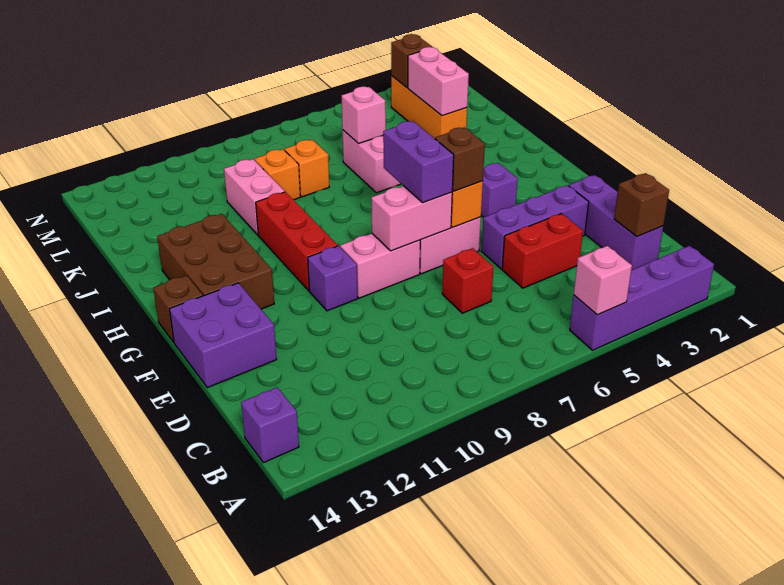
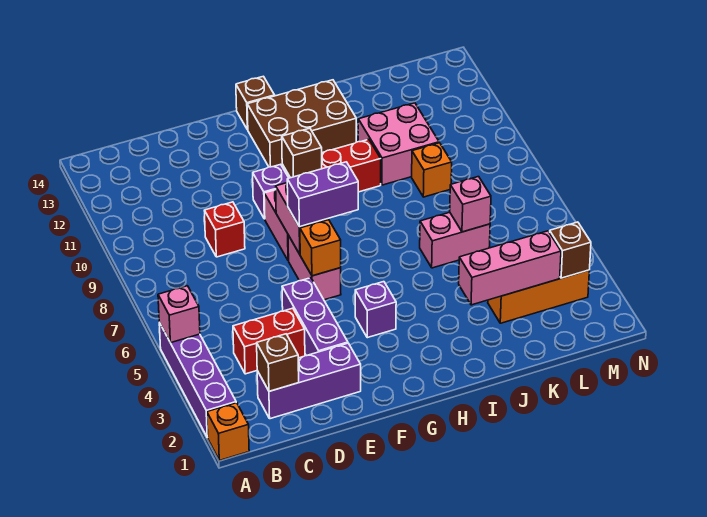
purple brick B14 level 1 -> none
red brick D4:D5 level 1 -> red brick C4:D4 level 1
red brick D7 level 1 -> red brick D9 level 1
purple brick E13:F14 level 1 -> none
brown brick F6 level 3 -> brown brick G10 level 2
pink brick J10:K10 level 1 -> pink brick J10:K11 level 1
pink brick K3:L3 level 2 -> pink brick J3:L3 level 2
orange brick K8 level 1 -> orange brick A1 level 1

